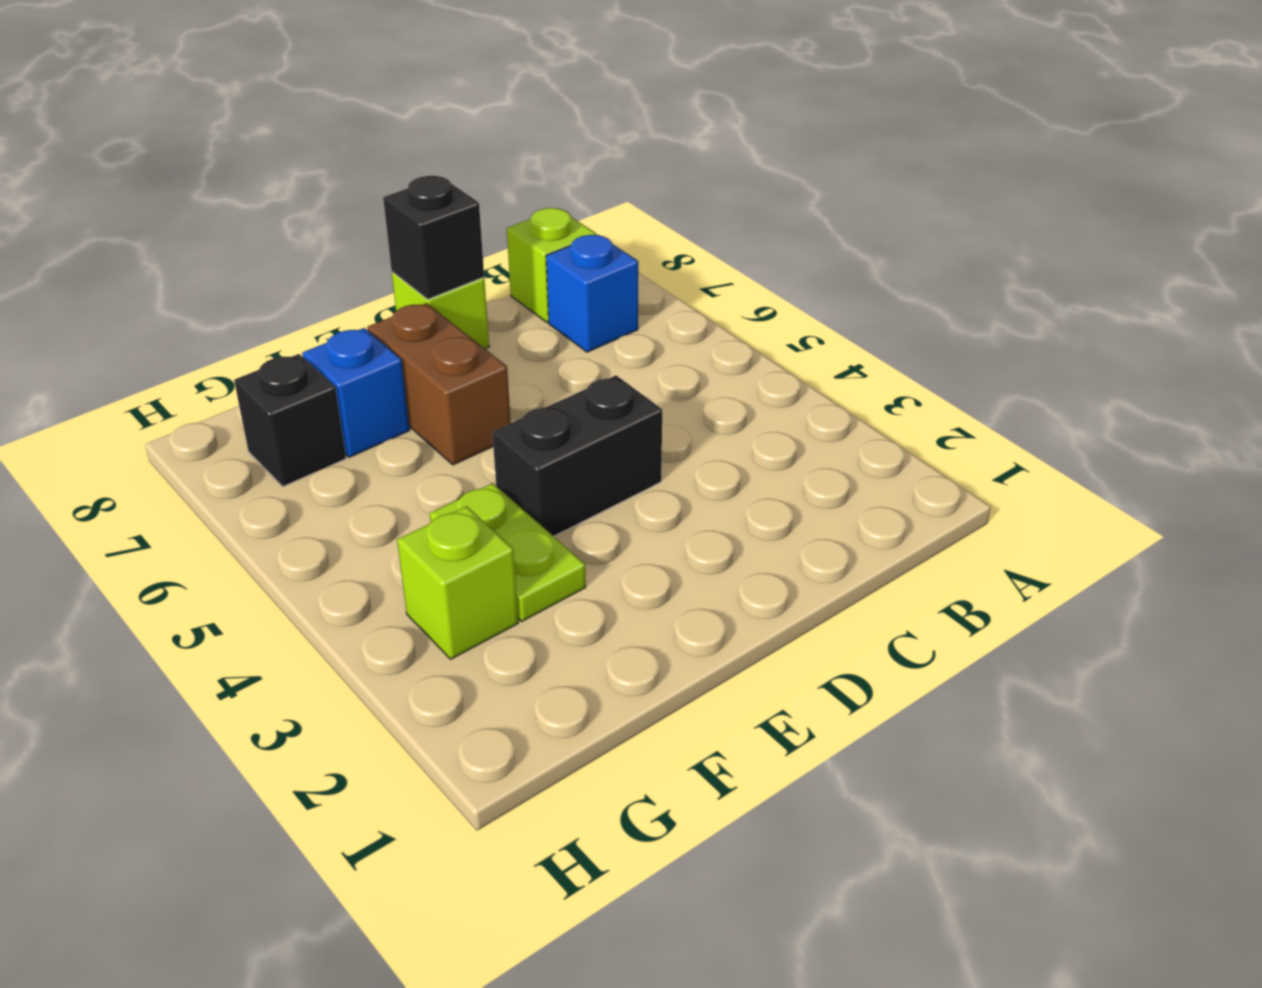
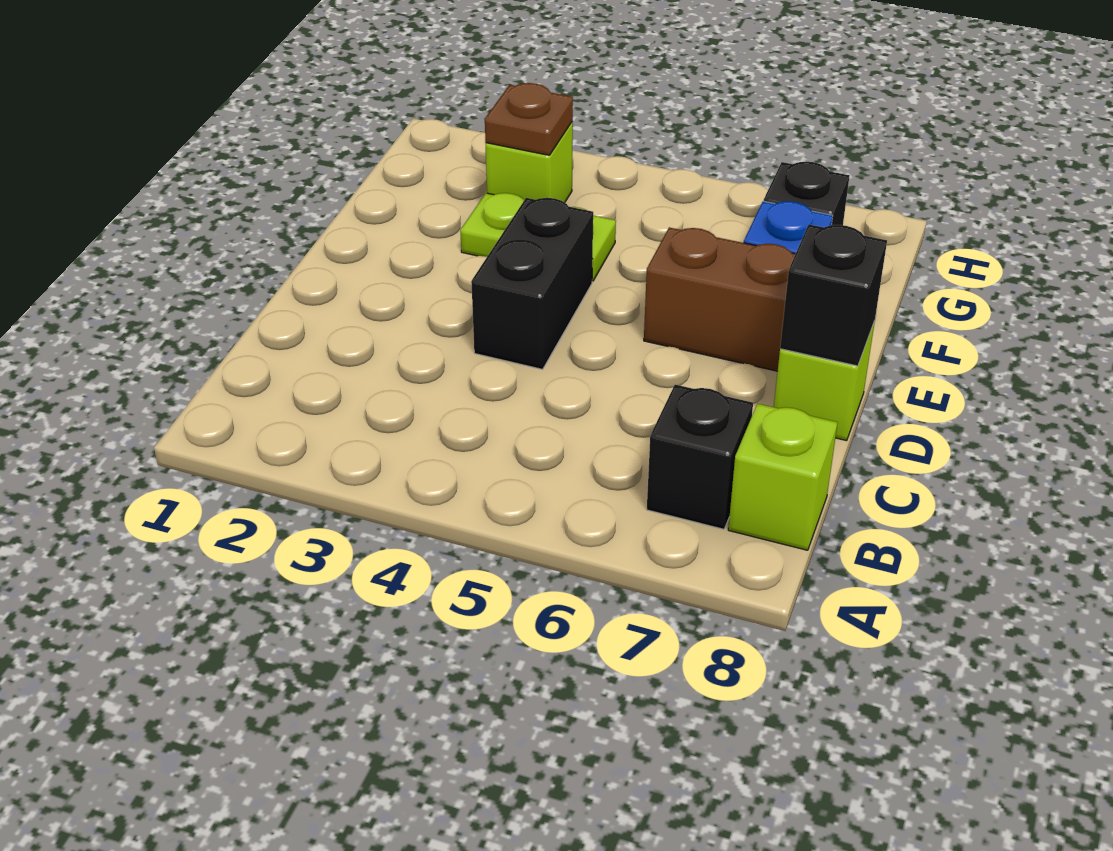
blue brick B7 level 1 -> black brick B7 level 1
none -> brown plate G3 level 2

